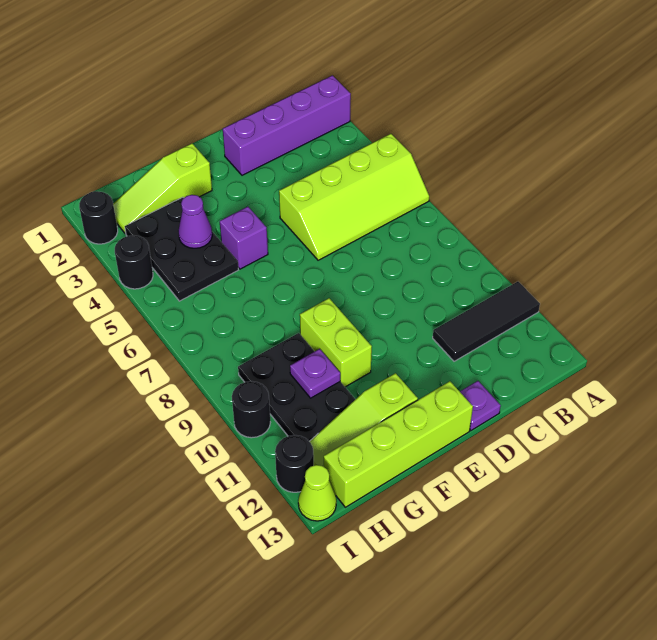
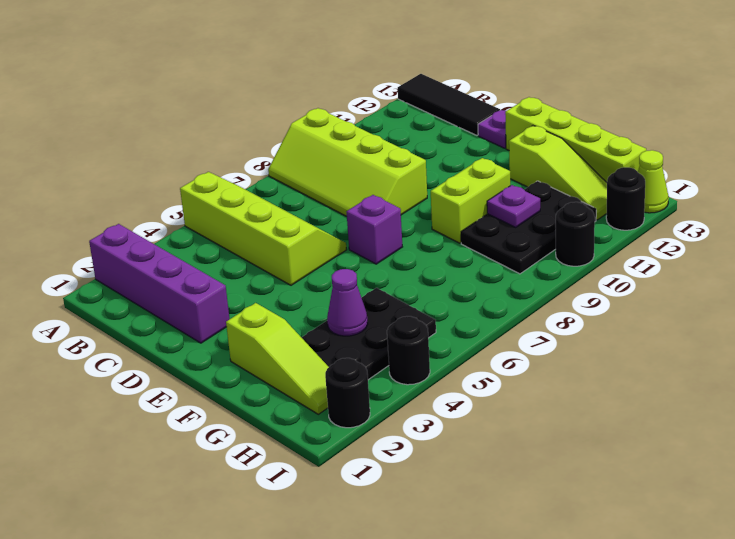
none -> lime slope A8:D9 level 1 top 9
black tile A11:C11 level 1 -> black tile A13:C13 level 1
purple brick F5 level 1 -> purple brick E7 level 1

